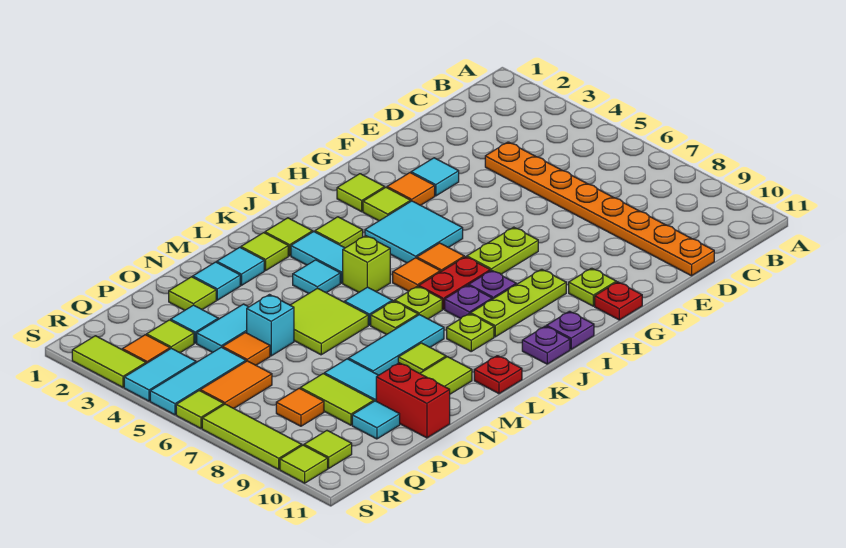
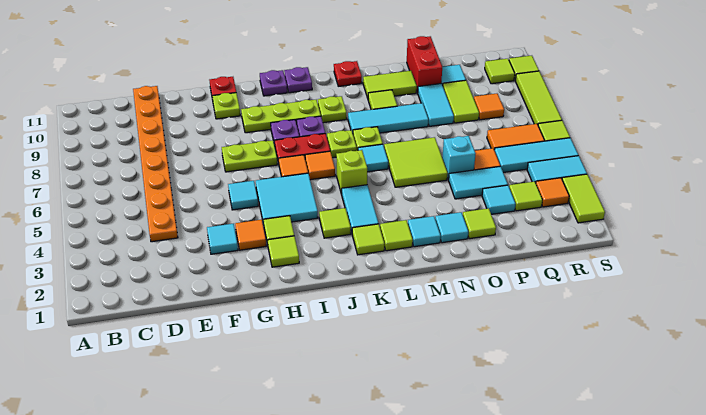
cyan tile L4 level 1 -> cyan tile G5 level 1

